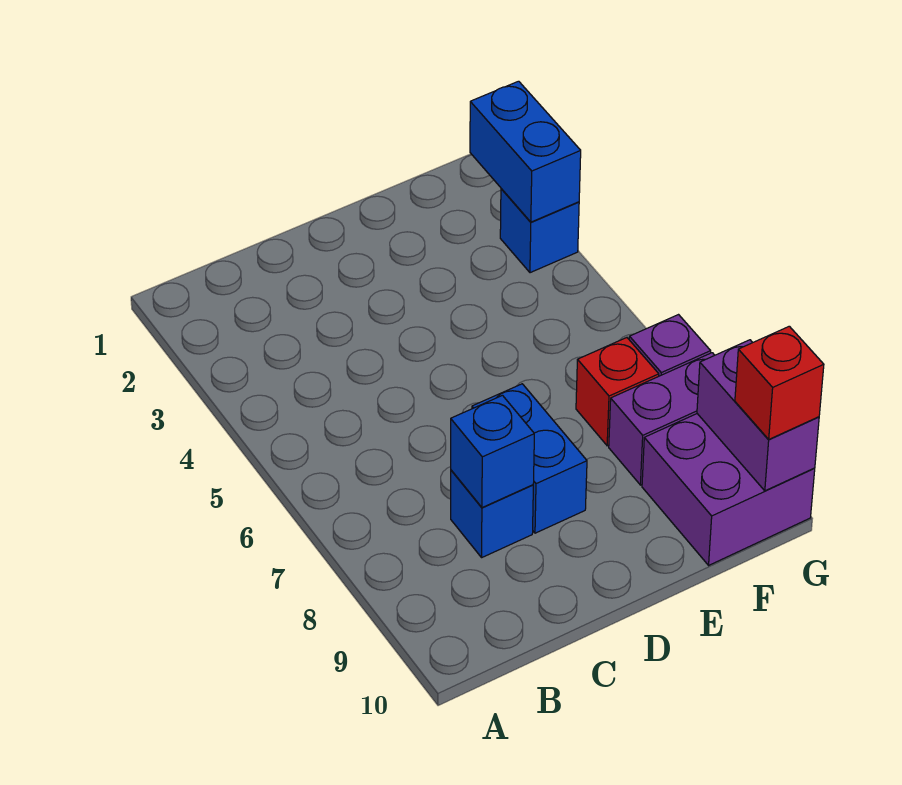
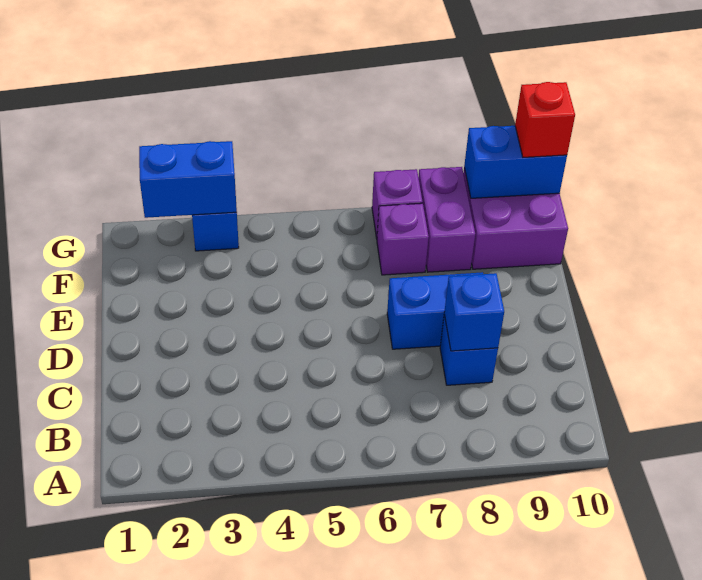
red brick F7 level 1 -> purple brick F7 level 1
purple brick G9:G10 level 2 -> blue brick G9:G10 level 2

